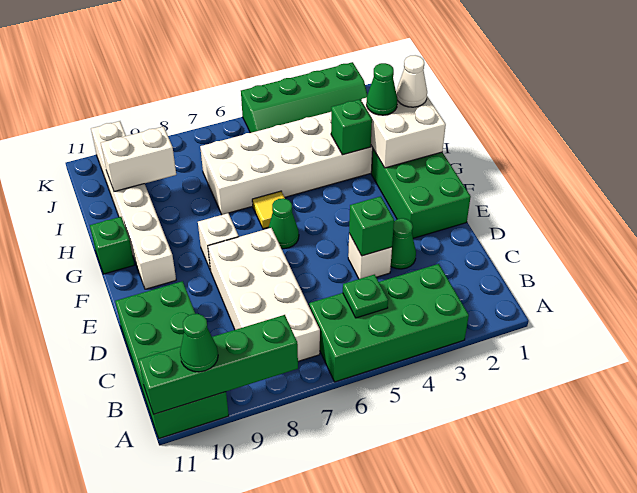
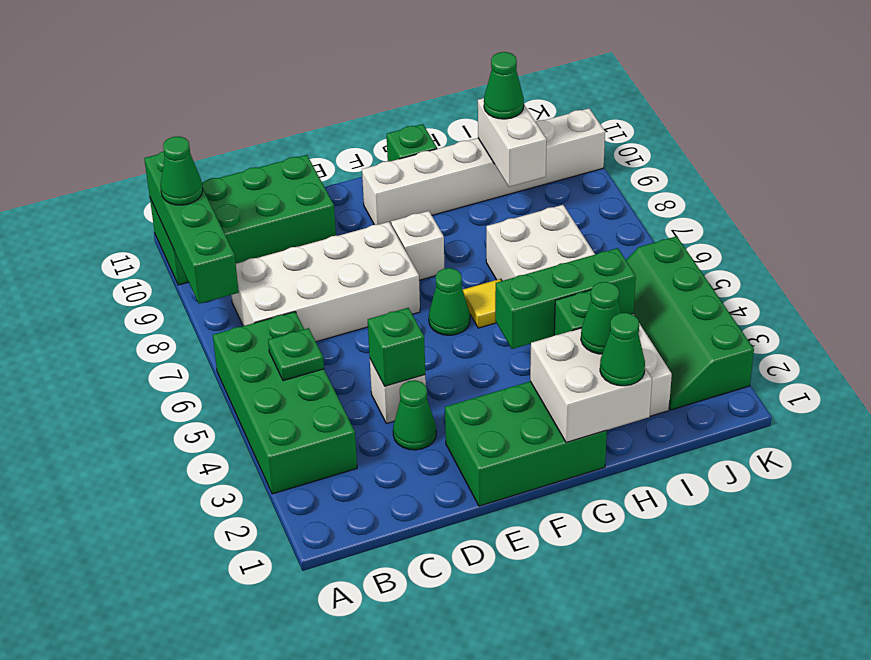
none -> green brick G4:I4 level 2
white cone H1 level 3 -> green cone H1 level 3
none -> green cone I10 level 3

